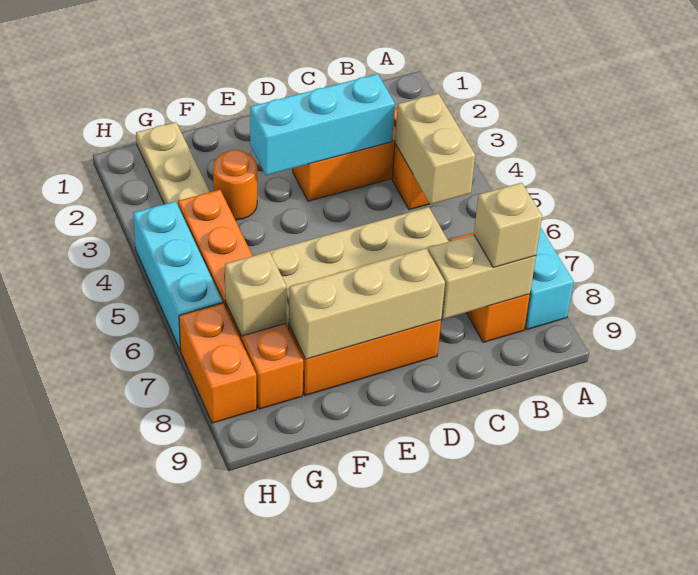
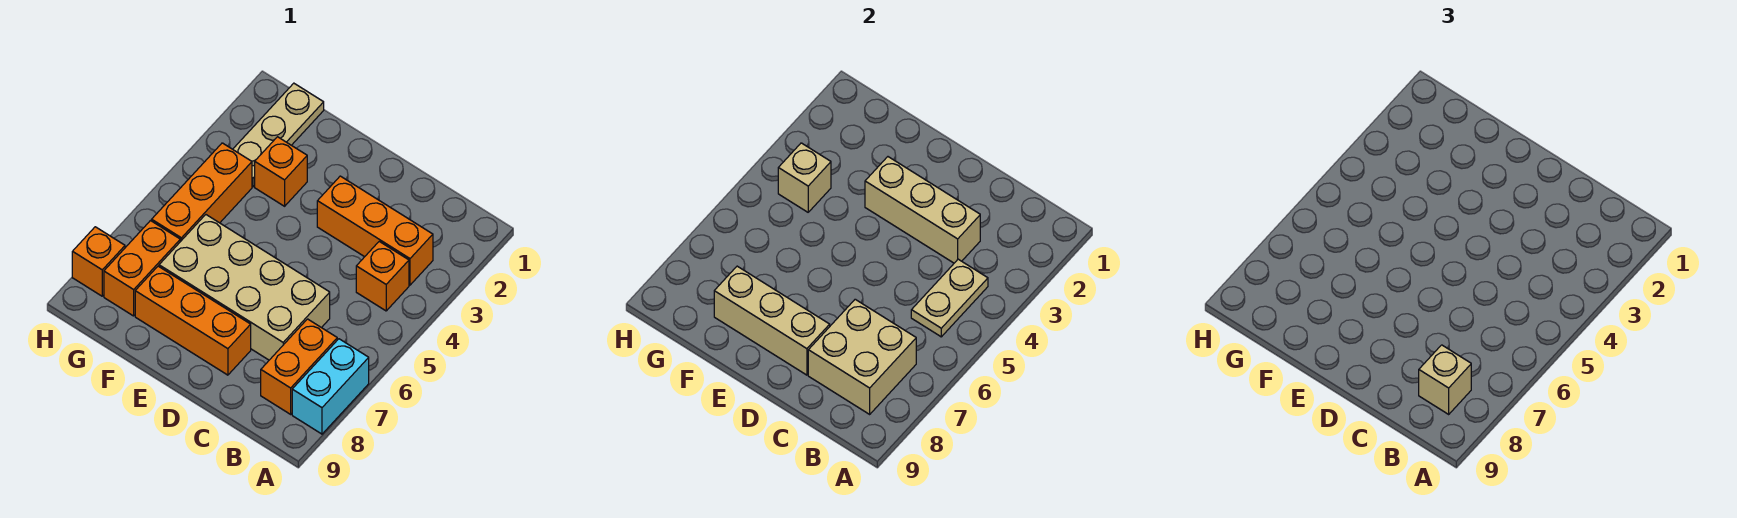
tan brick B4:B5 level 2 -> tan plate B4:B5 level 2
tan brick B8:C8 level 2 -> tan brick B7:C8 level 2
cyan brick C3:E3 level 2 -> tan brick C3:E3 level 2
orange round brick F3 level 1 -> orange brick F3 level 1
tan brick G7 level 2 -> tan brick G4 level 2
cyan brick H4:H6 level 1 -> none
orange brick H7:H8 level 1 -> orange brick H8 level 1

